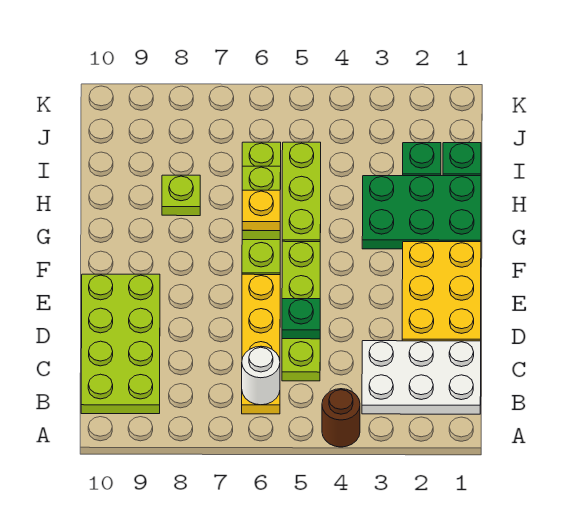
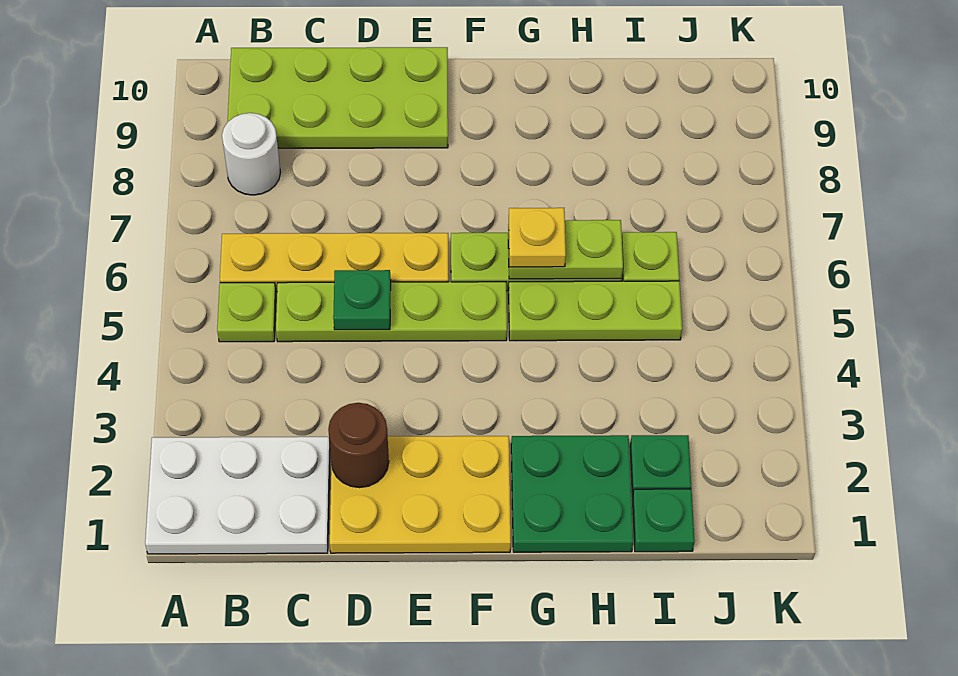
brown round brick A4 level 1 -> brown round brick D2 level 2
white plate B1:C3 level 1 -> white plate A1:C2 level 1
white round brick B6 level 2 -> white round brick B8 level 1
green plate G1:H3 level 1 -> green plate G1:H2 level 1
lime plate H8 level 1 -> lime plate B5 level 1

